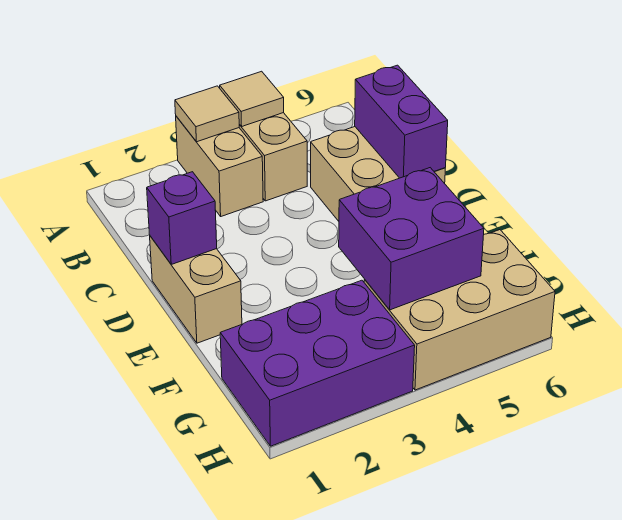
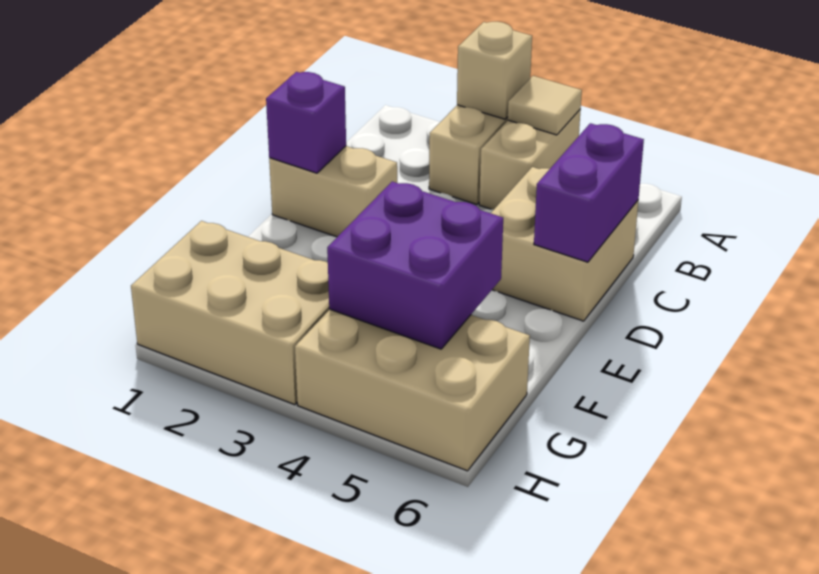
tan tile A3 level 2 -> tan brick A3 level 2
tan brick D1:E1 level 1 -> tan brick D1:D2 level 1
purple brick G1:H3 level 1 -> tan brick G1:H3 level 1

